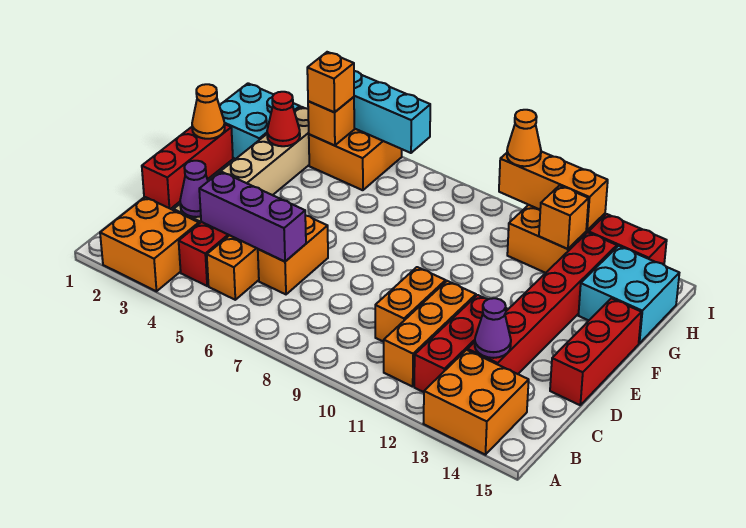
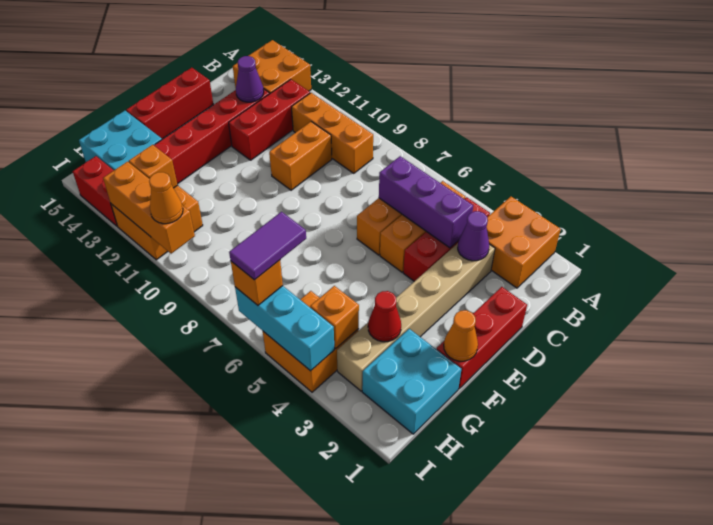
orange brick B11:D11 level 1 -> orange brick B9:B11 level 1
orange brick H4 level 3 -> orange brick I6 level 3
none -> purple tile H6:I6 level 4

